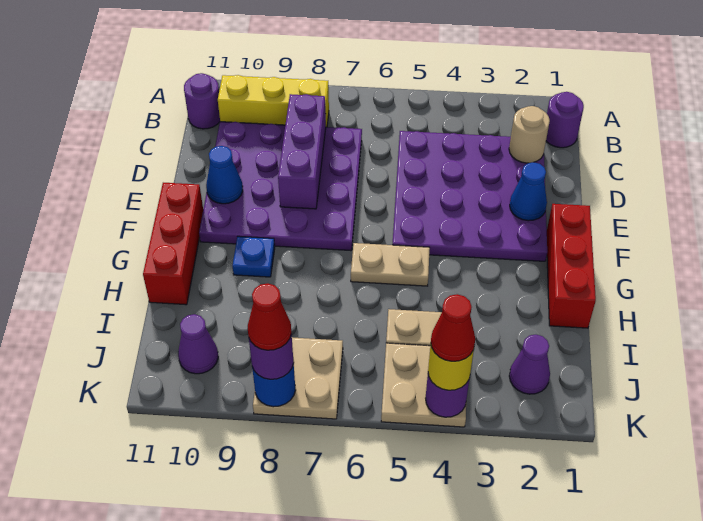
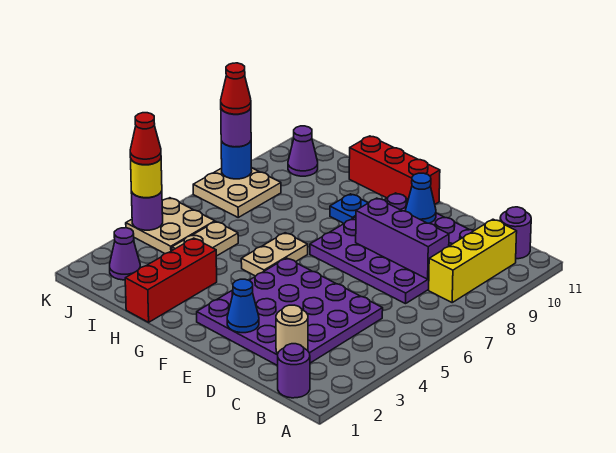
red brick F1:H1 level 1 -> red brick H1:H3 level 1

